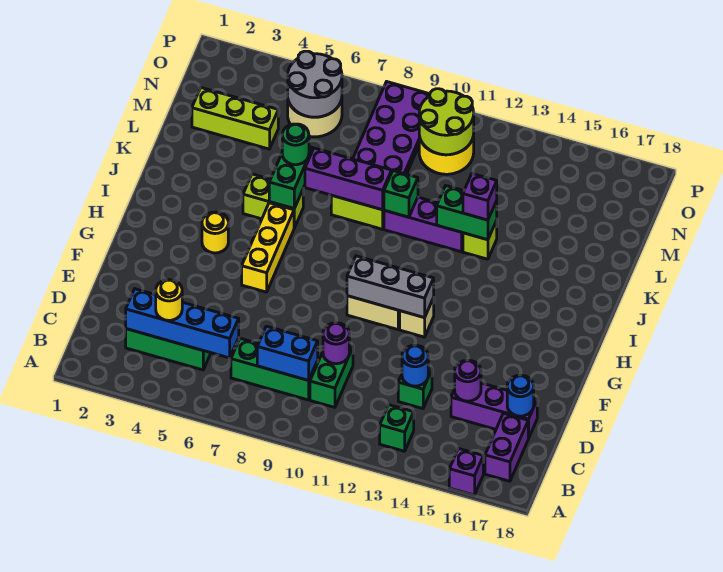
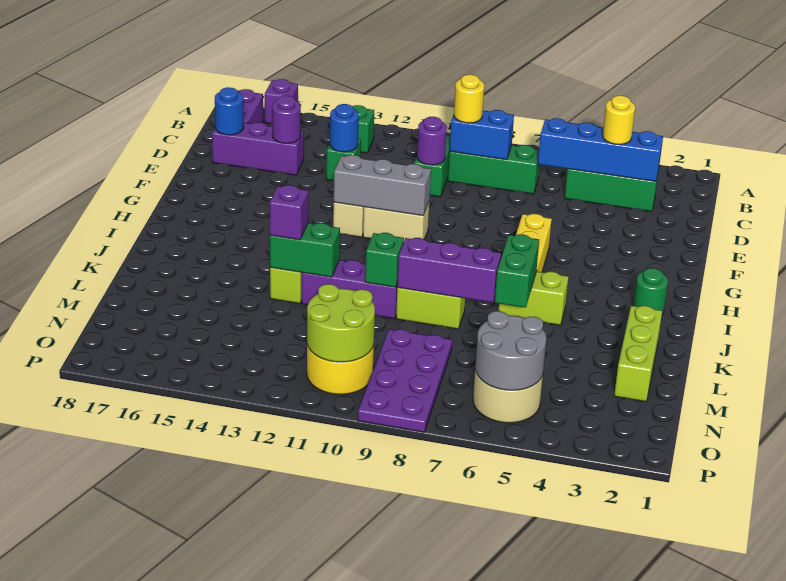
yellow round brick H4 level 1 -> yellow round brick C9 level 3
green round brick K6 level 3 -> green round brick I2 level 1
lime brick M2:M4 level 1 -> lime brick K2:M2 level 1

